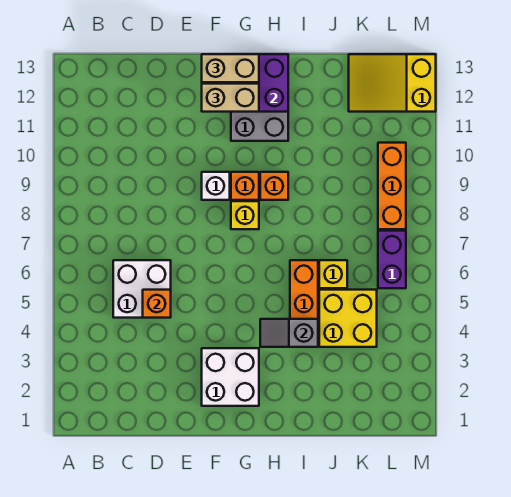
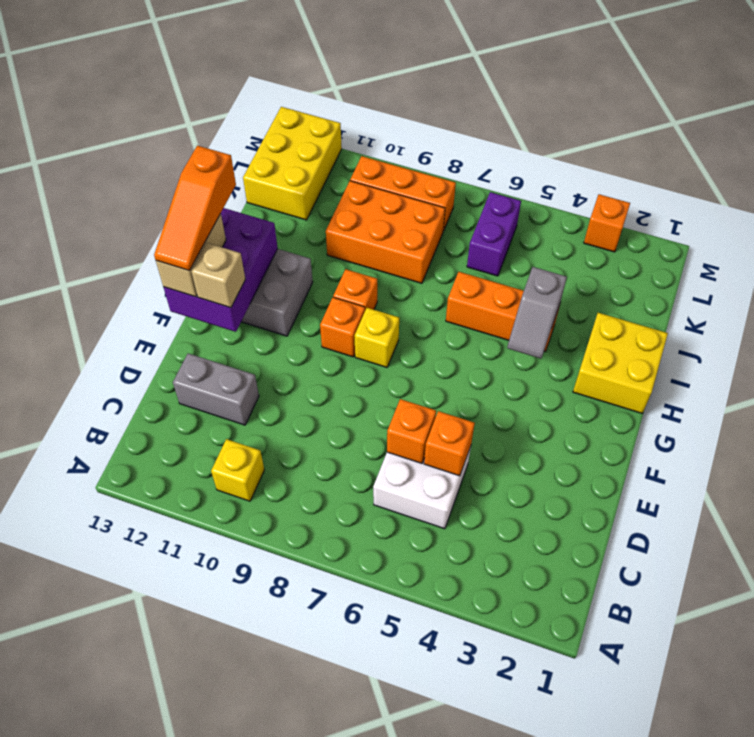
none -> orange brick D6 level 2
none -> grey brick D11:D12 level 1
white brick F2:G3 level 1 -> none
white brick F9 level 1 -> none
tan brick F12:G12 level 3 -> tan brick F12 level 3
none -> orange slope F13:H13 level 4 top H
yellow brick J4:K5 level 1 -> yellow brick H1:I2 level 1
yellow brick J6 level 1 -> yellow brick B10 level 1
none -> orange brick J8:K10 level 1
yellow slope K12:M13 level 1 top M -> yellow brick K12:M13 level 1
purple brick L6:L7 level 1 -> purple brick K6:L6 level 1
none -> orange brick M3 level 1

